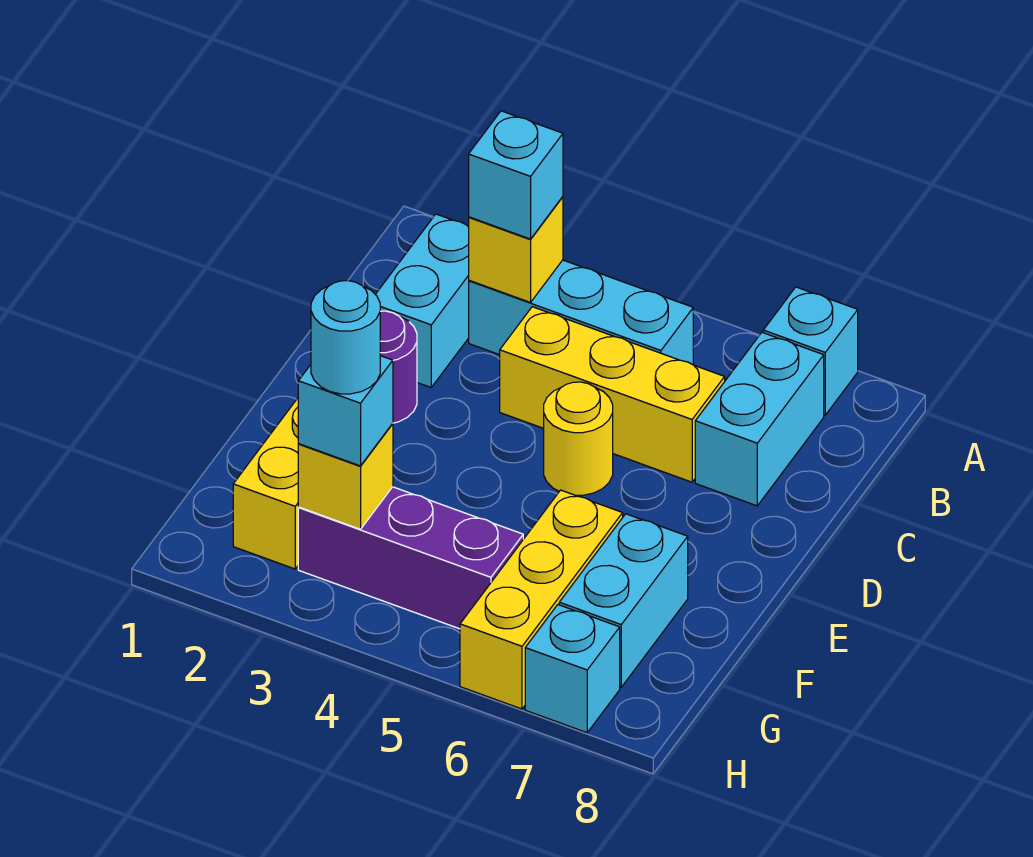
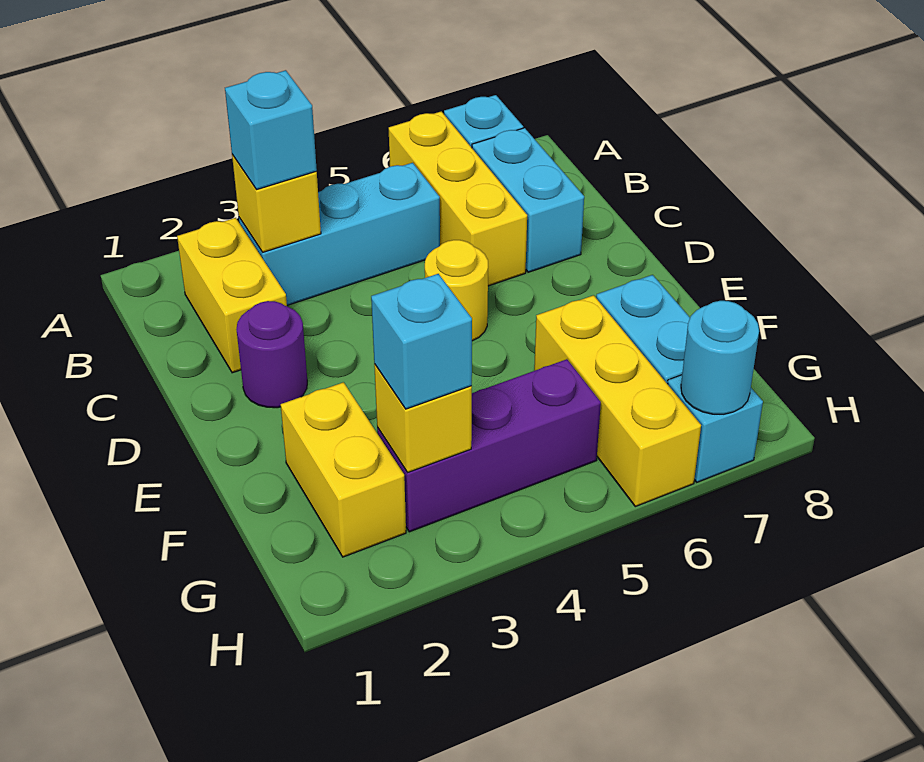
cyan brick B2:C2 level 1 -> yellow brick B2:C2 level 1
yellow brick C4:C6 level 1 -> yellow brick A6:C6 level 1
cyan round brick G3 level 4 -> cyan round brick H7 level 2

